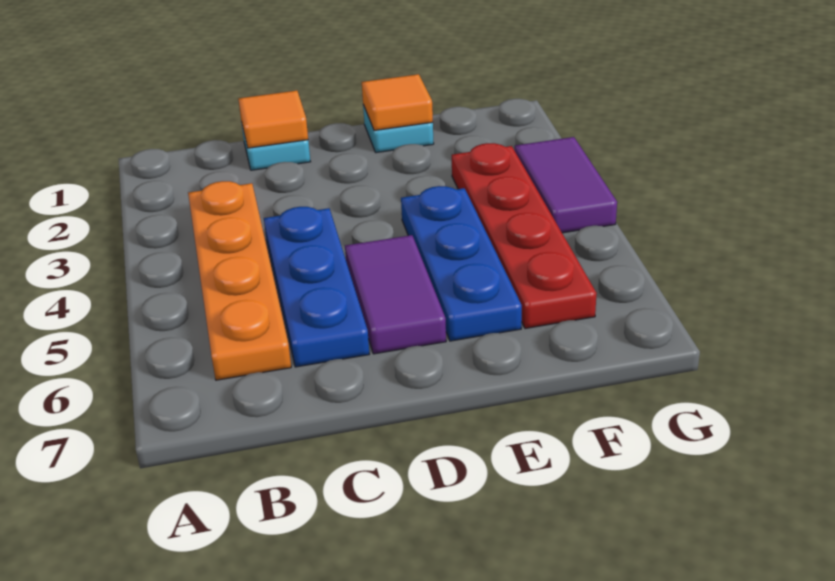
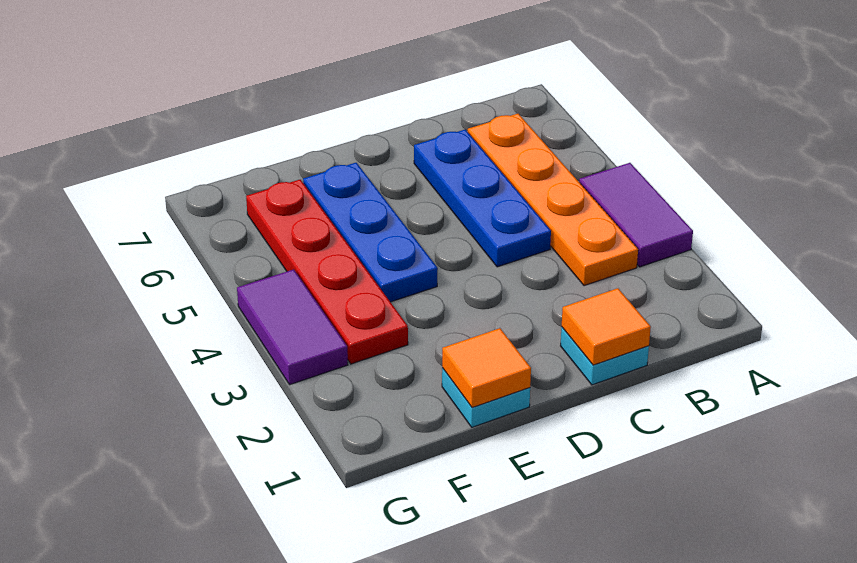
purple tile D5:D6 level 1 -> purple tile A3:A4 level 1

